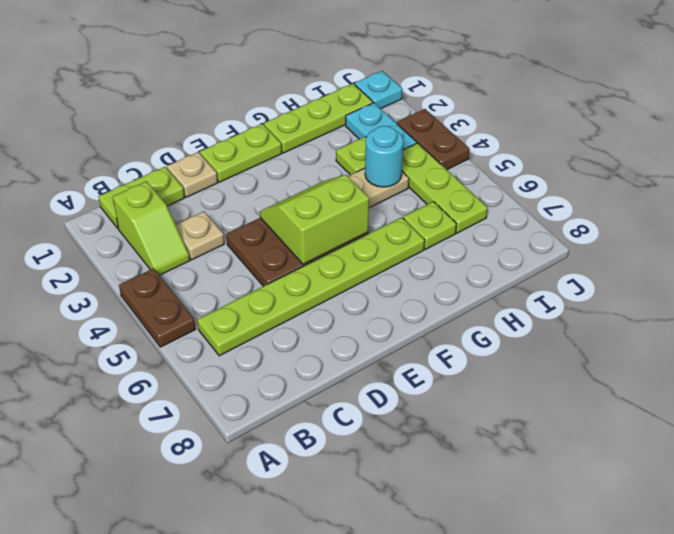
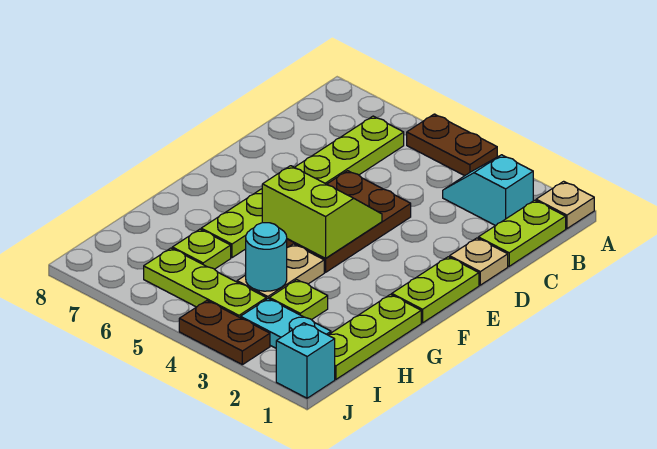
lime slope B2:B3 level 1 top 2 -> cyan slope B2:B3 level 1 top 2
tan plate C3 level 1 -> tan plate A1 level 1
lime slope E4:F5 level 2 top 5 -> lime slope E4:F5 level 2 top F
cyan plate J1 level 1 -> cyan brick J1 level 1

